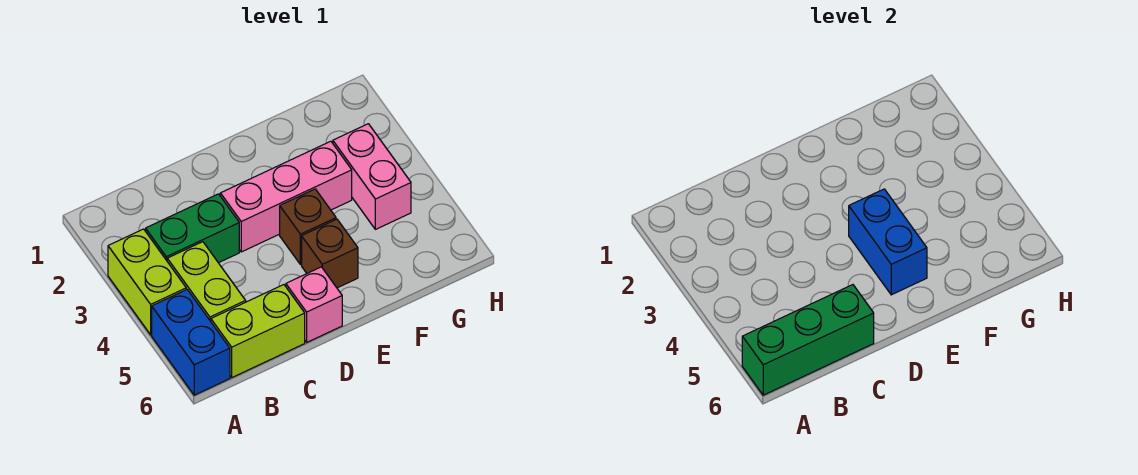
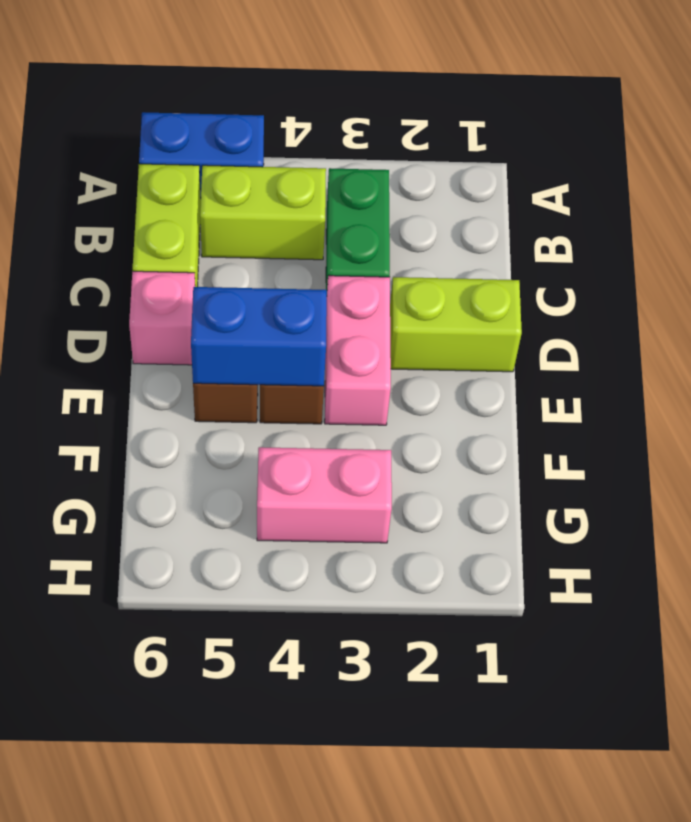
lime brick A3:A4 level 1 -> lime brick D1:D2 level 1
green brick A6:C6 level 2 -> none
pink brick D3:F3 level 1 -> pink brick D3:E3 level 1

